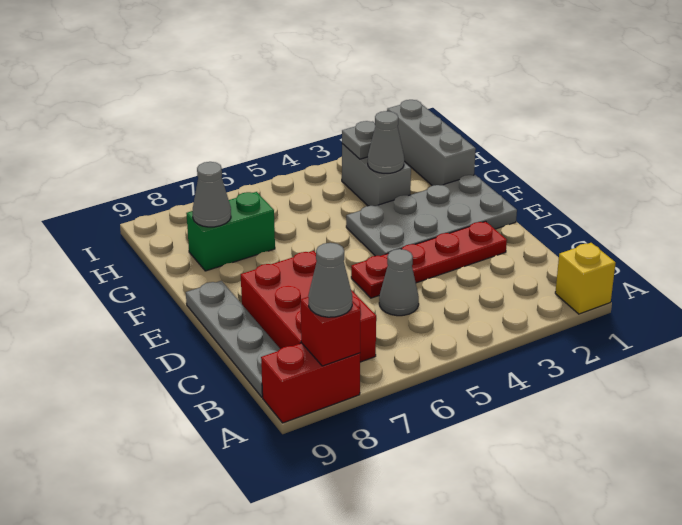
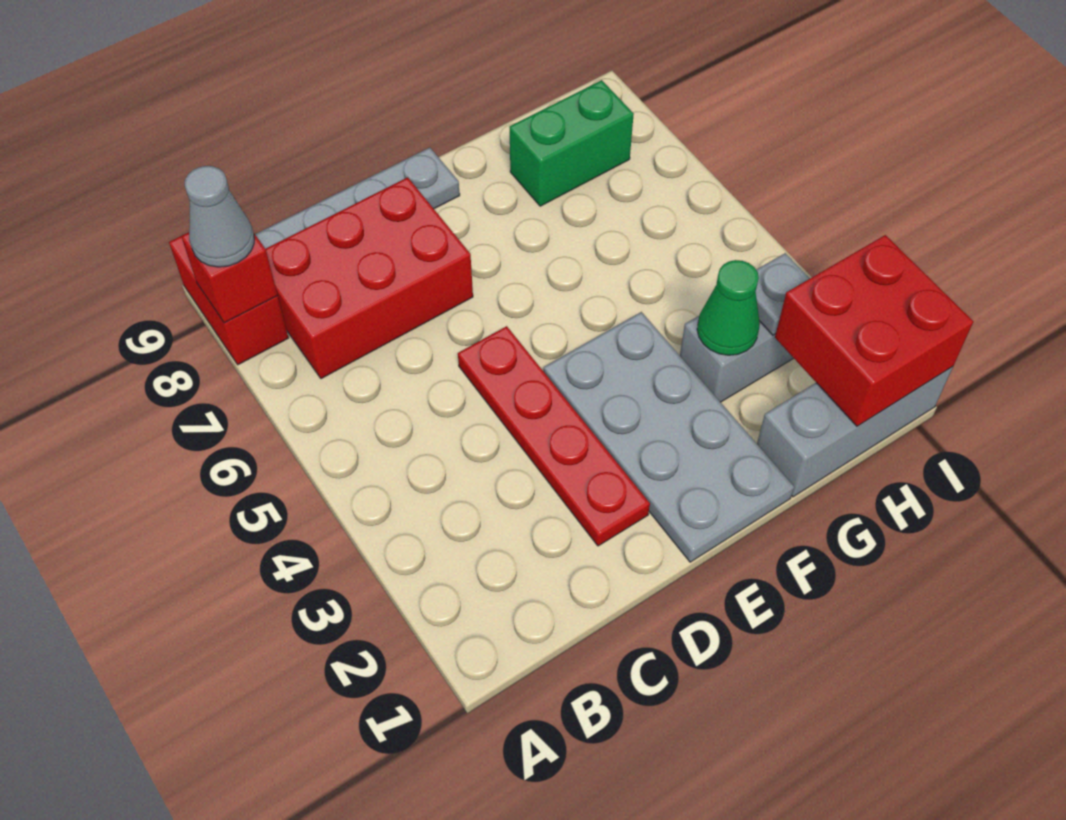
yellow brick A1 level 1 -> none
grey cone C5 level 1 -> none
grey cone G3 level 2 -> green cone G3 level 2
green brick G7:G8 level 1 -> green brick G8:H8 level 1
grey cone G8 level 2 -> none
none -> red brick H1:I2 level 2

